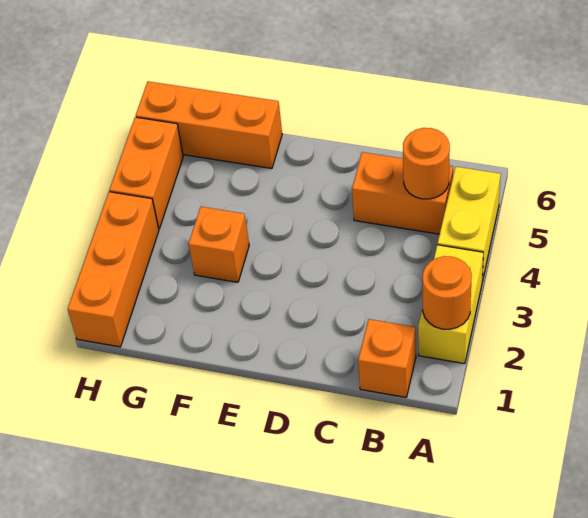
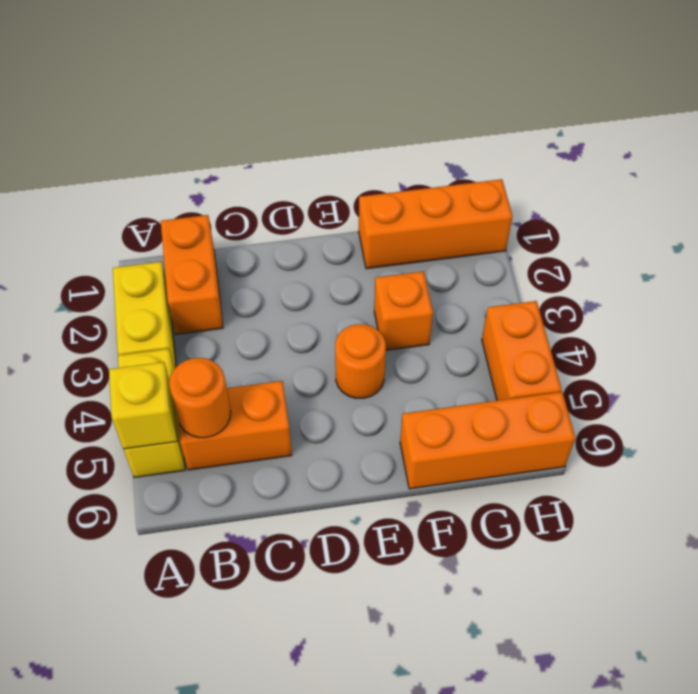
orange round brick A2 level 2 -> orange round brick E4 level 1
none -> yellow brick A5 level 2
orange brick B1 level 1 -> orange brick B1:B2 level 1
orange brick H1:H3 level 1 -> orange brick F1:H1 level 1

